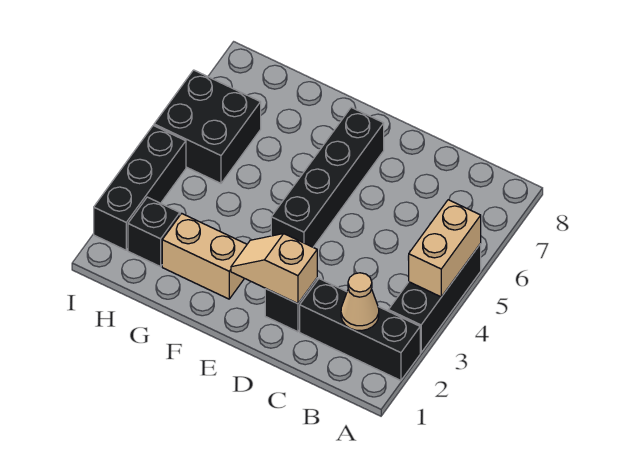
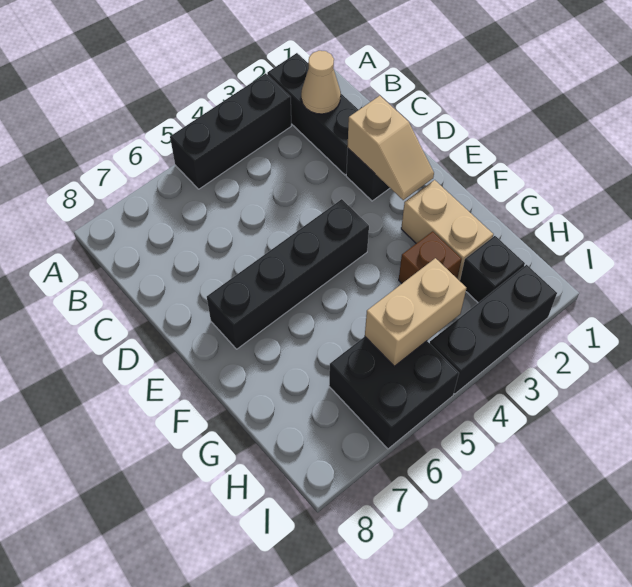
tan brick A4:A5 level 2 -> tan brick H4:H5 level 2
none -> brown brick G3 level 1

